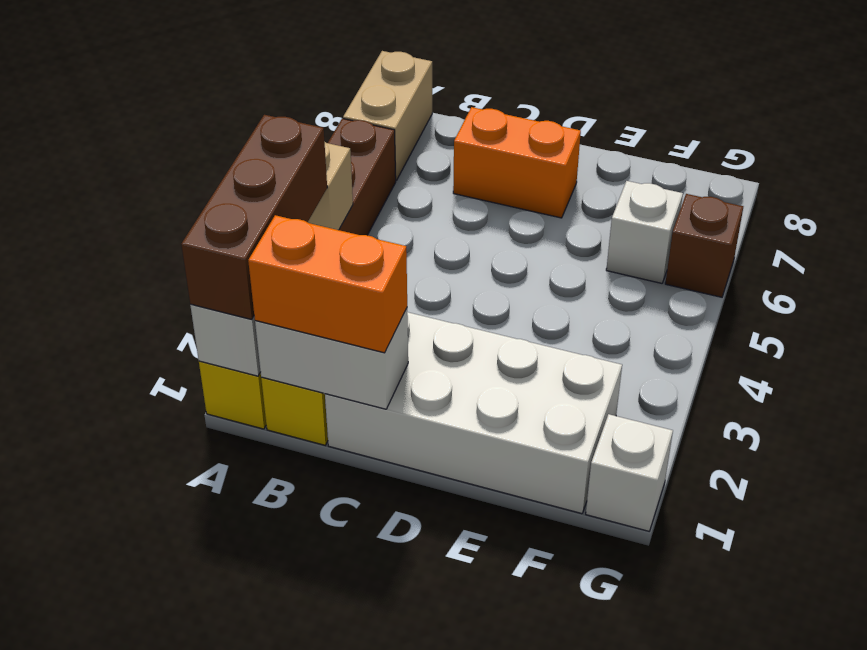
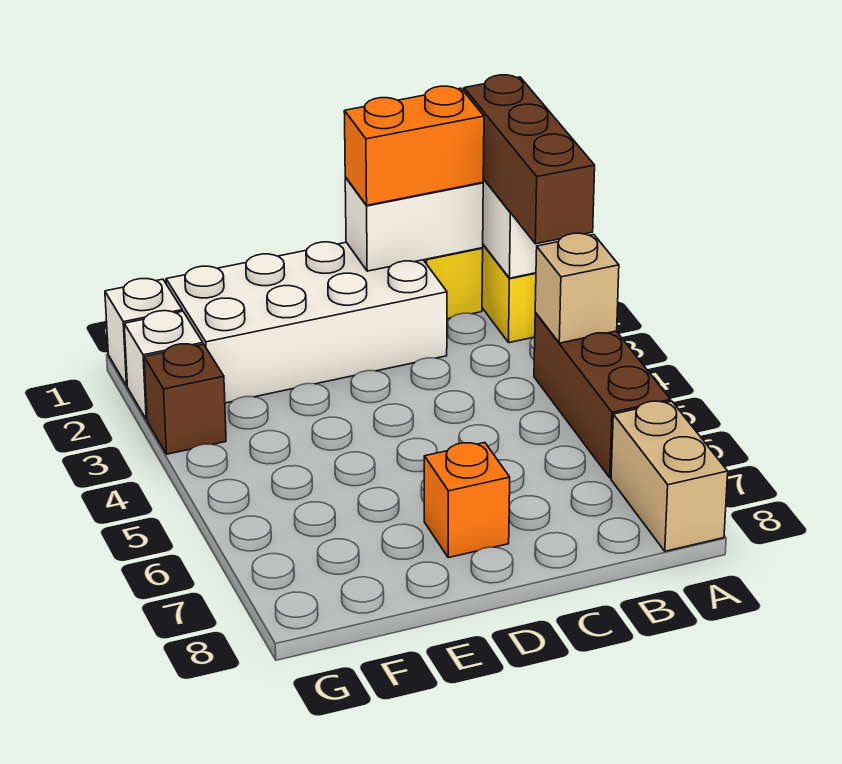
orange brick C7:D7 level 1 -> orange brick D7 level 1
white brick F6 level 1 -> white brick G2 level 1
brown brick G6 level 1 -> brown brick G3 level 1

